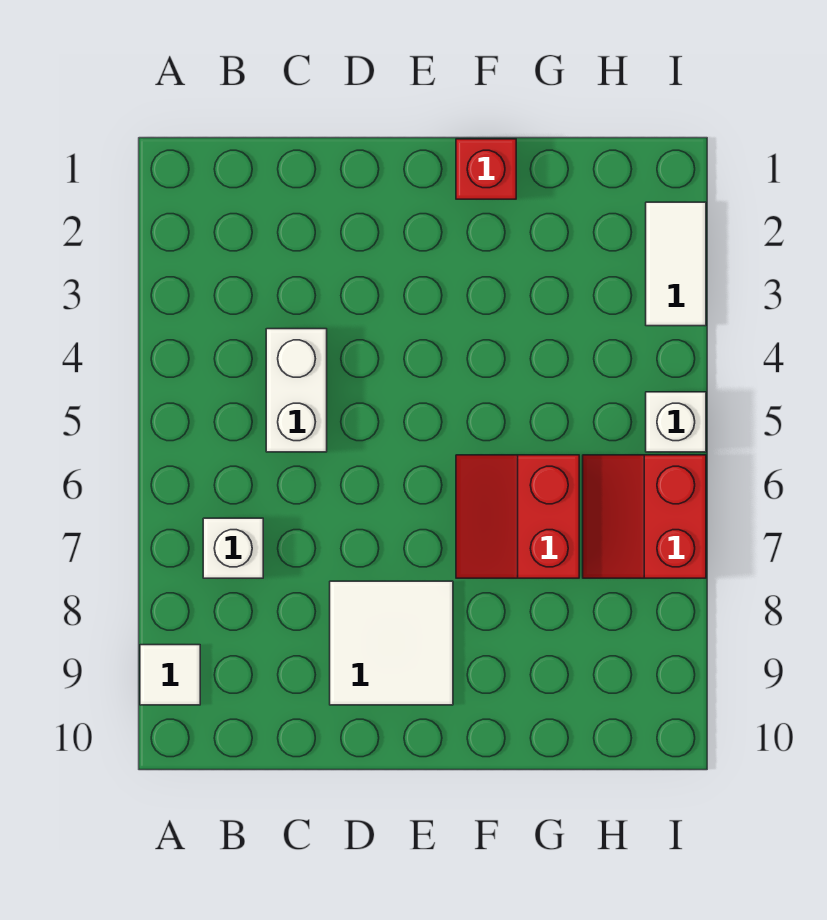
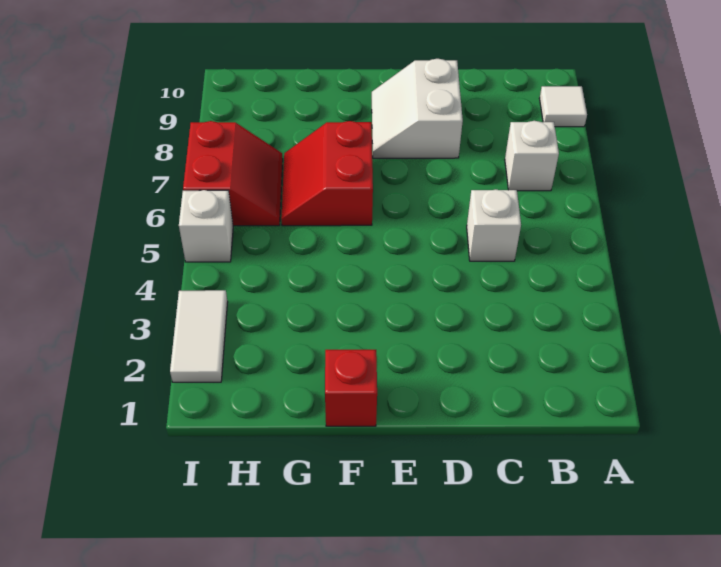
white brick C4:C5 level 1 -> white brick C5 level 1
white tile D8:E9 level 1 -> white slope D8:E9 level 1 top D
red slope F6:G7 level 1 top G -> red slope F6:G7 level 1 top F

